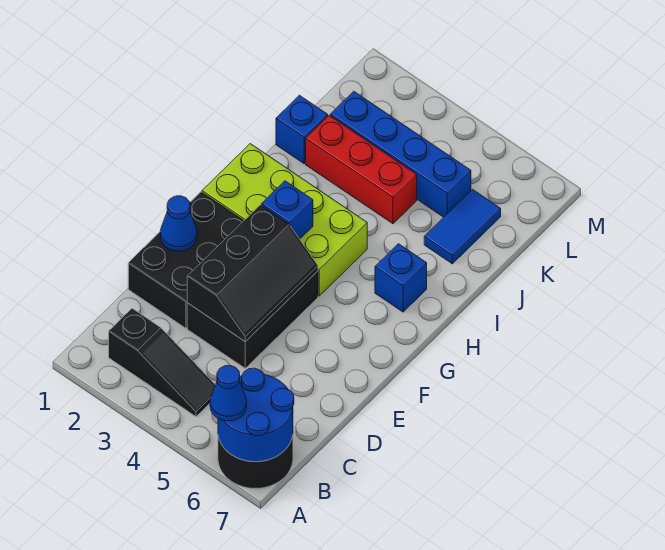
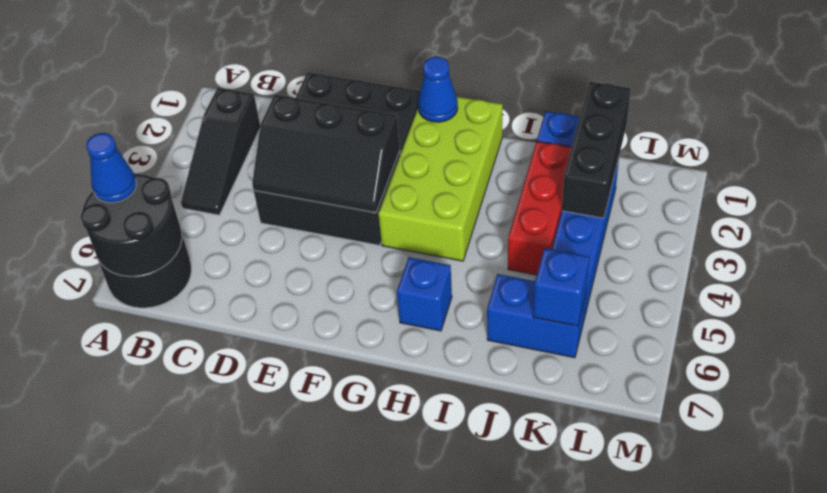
blue round brick A6:B7 level 2 -> black round brick A6:B7 level 2
blue cone E1 level 2 -> blue cone G1 level 2
blue brick G3 level 2 -> blue brick K6 level 2
blue tile J6:K6 level 1 -> blue brick J6:K6 level 1
none -> black brick K1:K3 level 2

